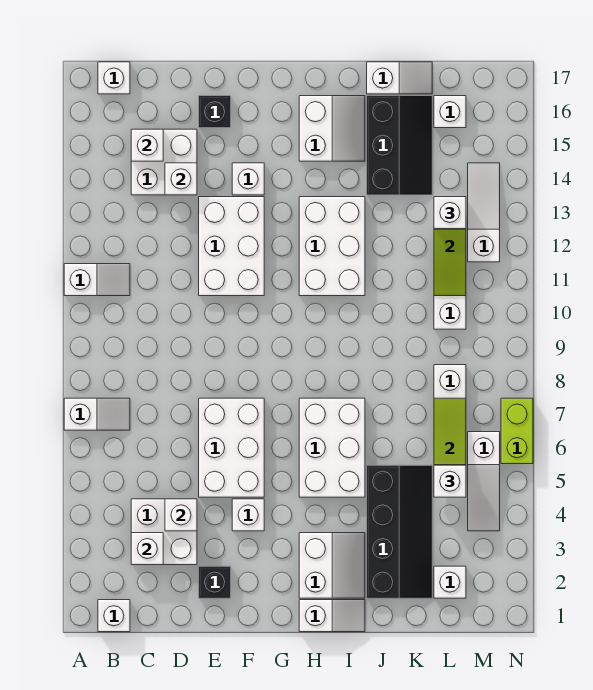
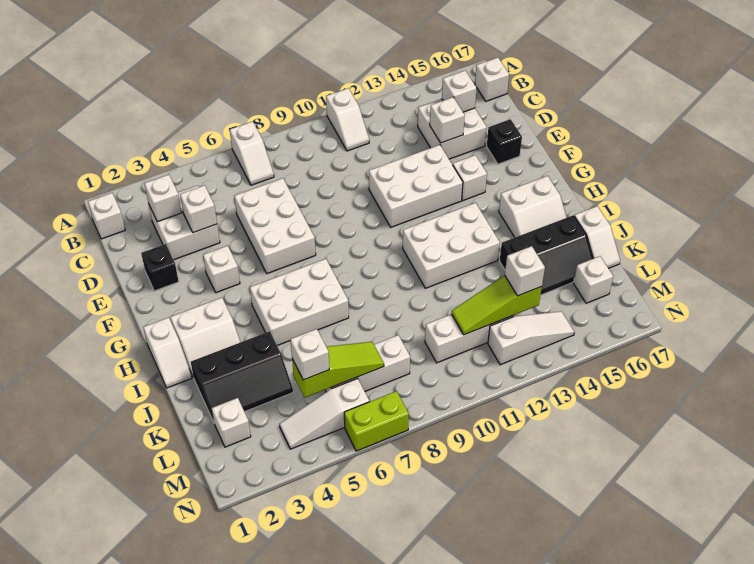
white brick E5:F7 level 1 -> white brick D6:F7 level 1
black slope J2:K5 level 1 top J -> black slope J2:K4 level 1 top J

